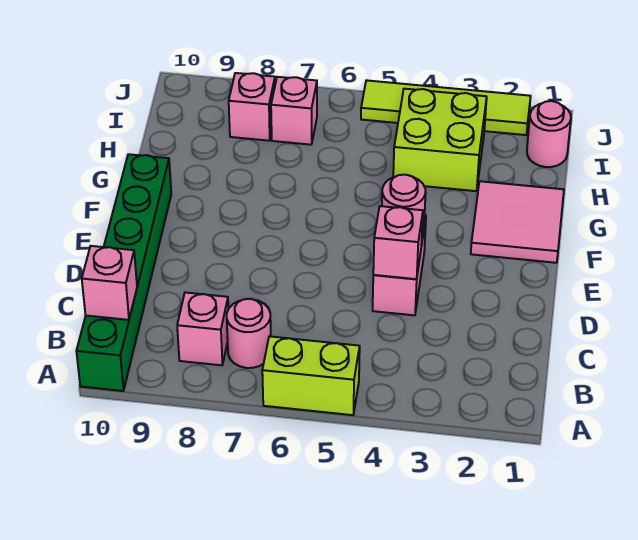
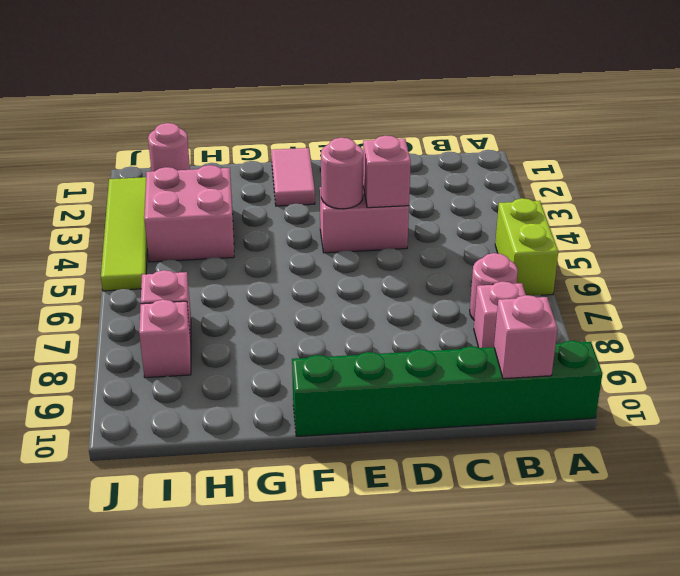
pink tile F1:G2 level 1 -> pink tile F1:F2 level 1
lime brick H3:I4 level 1 -> pink brick H3:I4 level 1

